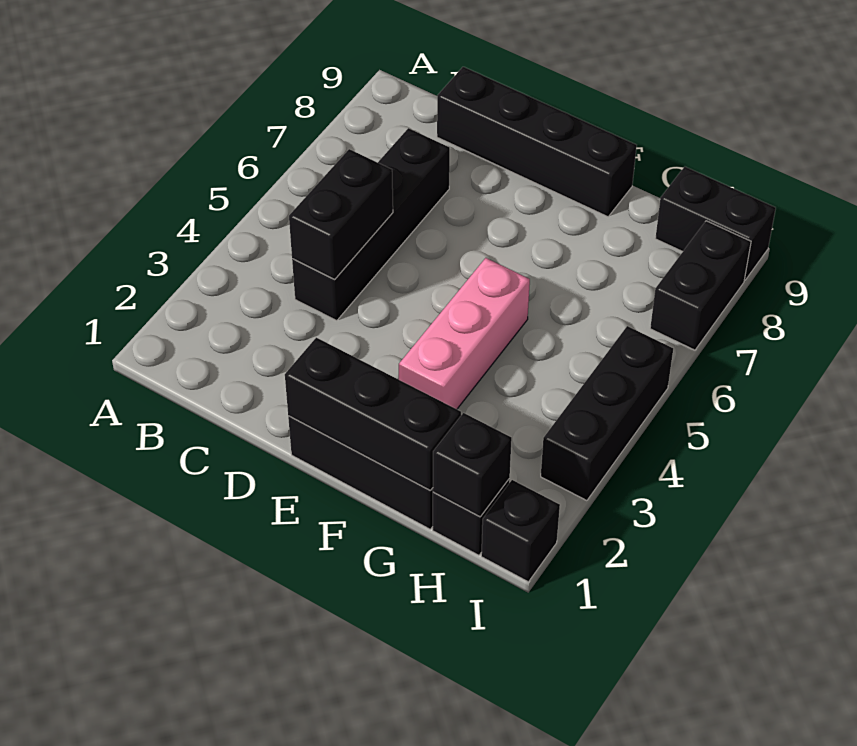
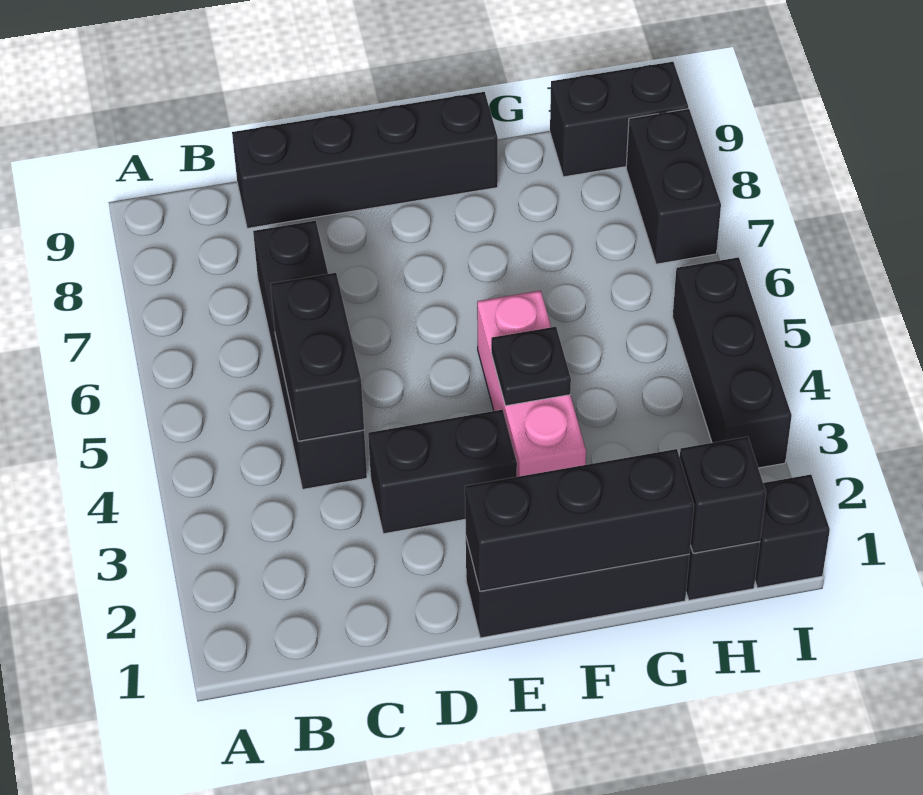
none -> black brick D3:E3 level 1
none -> black plate F4 level 2

